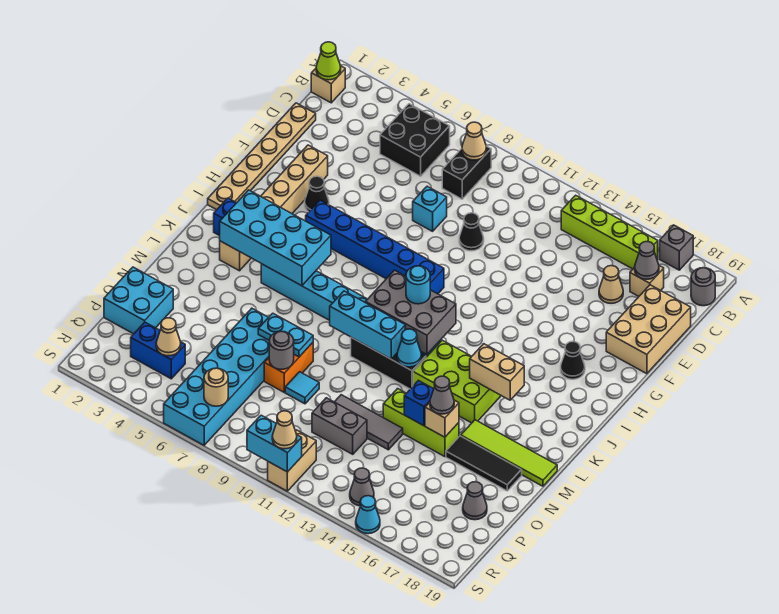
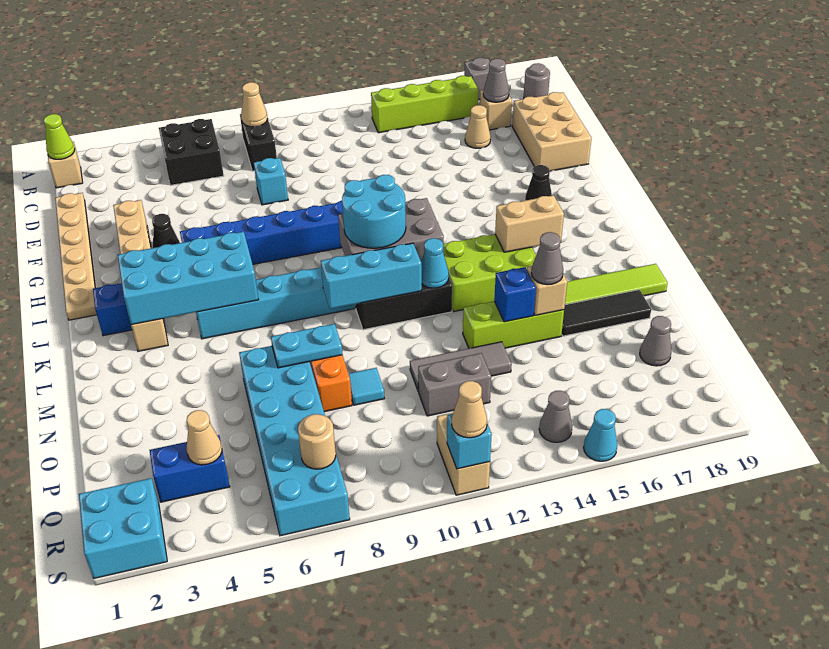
black cone E10 level 1 -> none
cyan round brick J11 level 3 -> cyan round brick J10:K11 level 3
cyan brick O1:P2 level 1 -> cyan brick R1:S2 level 1
grey round brick O8 level 2 -> none
cyan brick S10:S11 level 2 -> cyan brick S11 level 2

